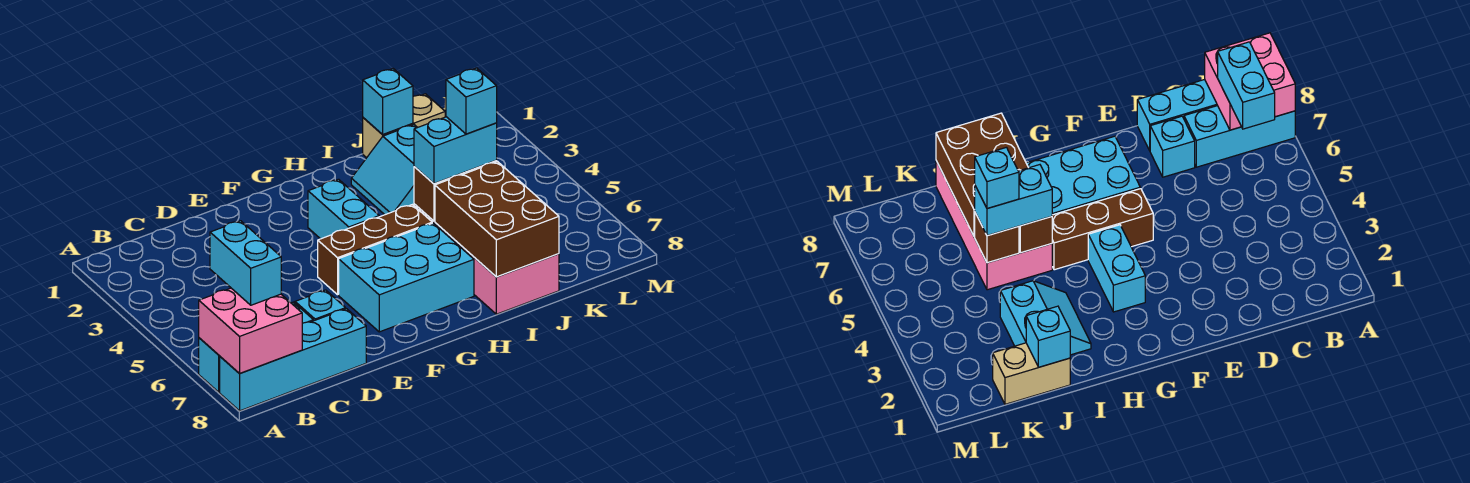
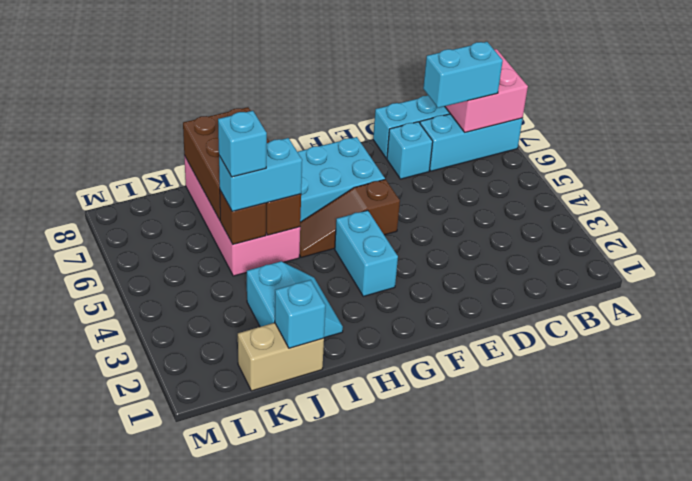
cyan brick B6:B7 level 3 -> cyan brick B7:C7 level 3
brown brick F5:H5 level 1 -> brown slope F5:H5 level 1 top F

